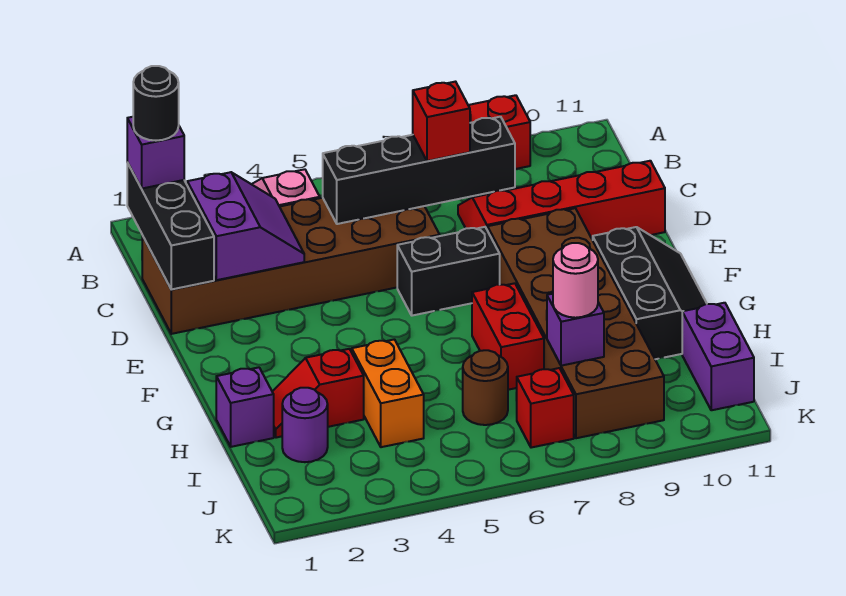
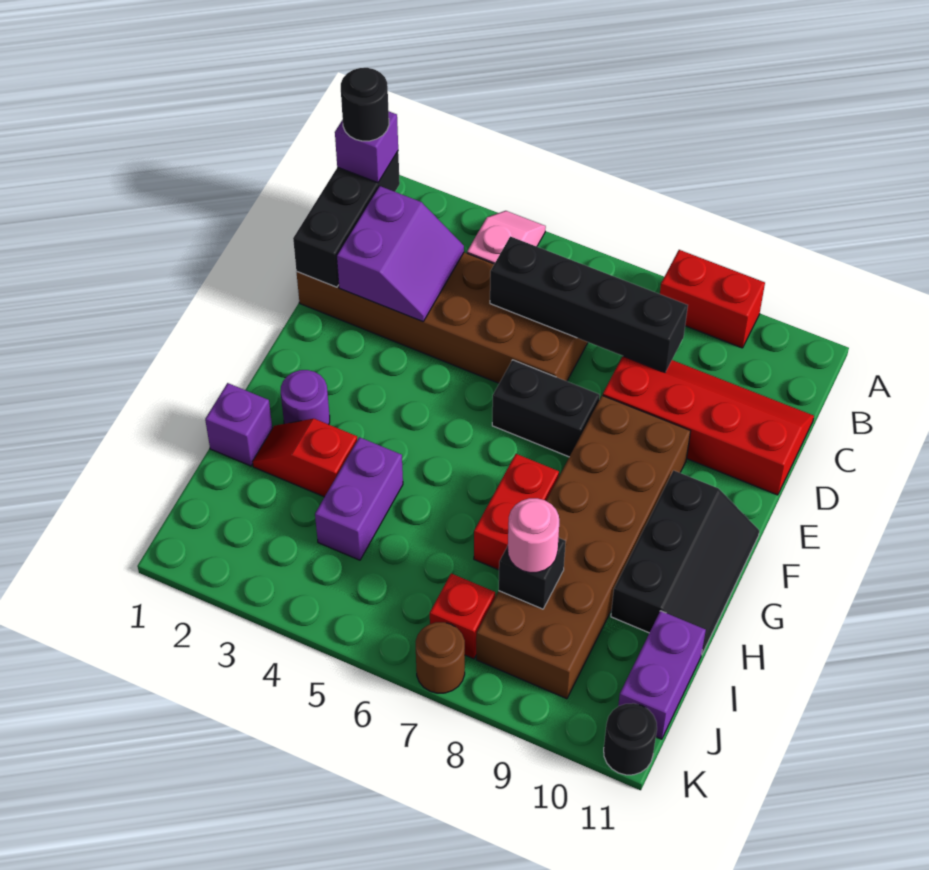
red brick C7 level 3 -> none
orange brick H4:I4 level 1 -> purple brick H4:I4 level 1
purple round brick I2 level 1 -> purple round brick G2 level 1
brown round brick I6 level 1 -> brown round brick K7 level 1
purple brick I8 level 2 -> black brick I8 level 2
none -> black round brick K11 level 1

